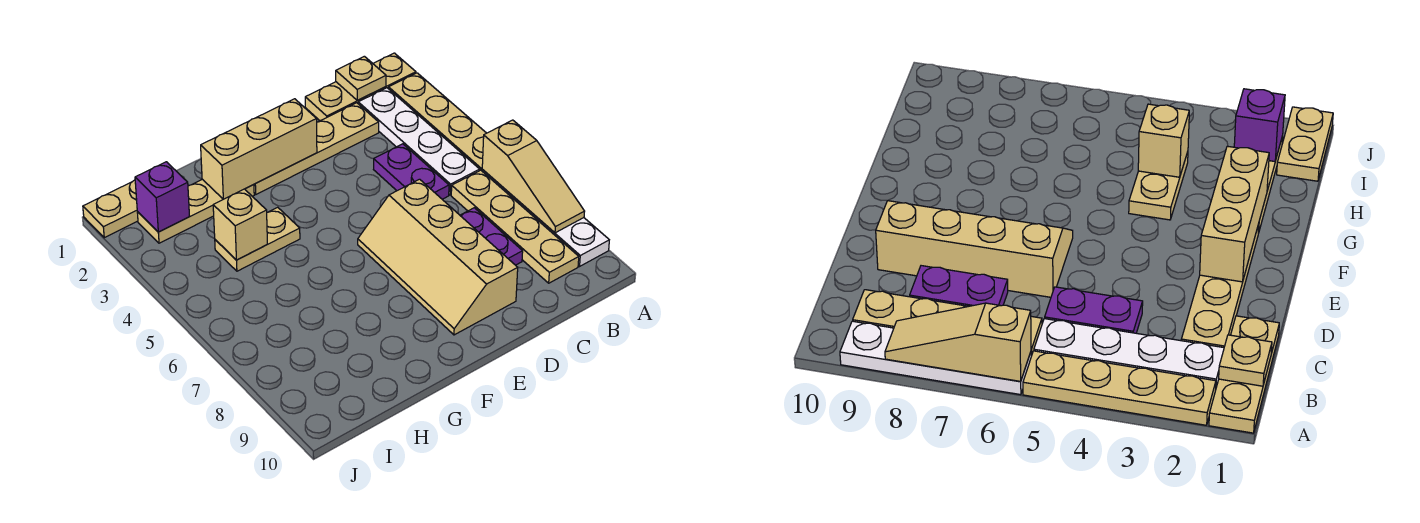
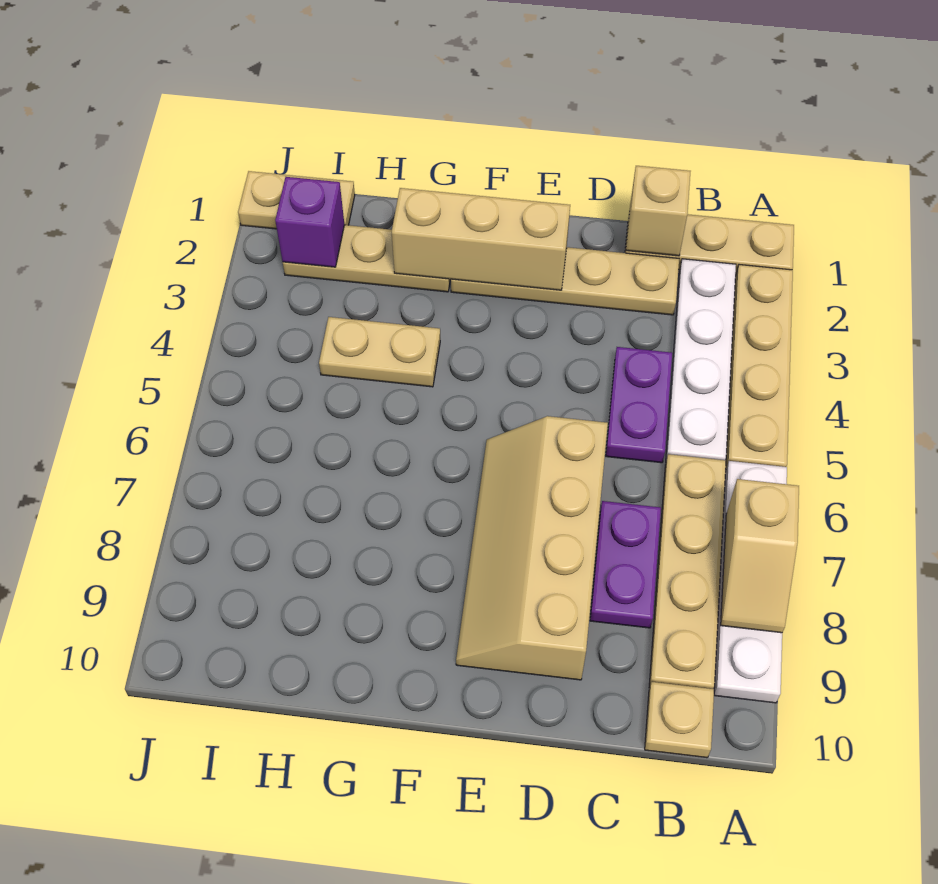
tan slope A6:A8 level 2 top 6 -> tan slope A7:A8 level 2 top 7
tan plate B1 level 2 -> tan plate B10 level 1
tan brick H4 level 2 -> tan brick C1 level 2

